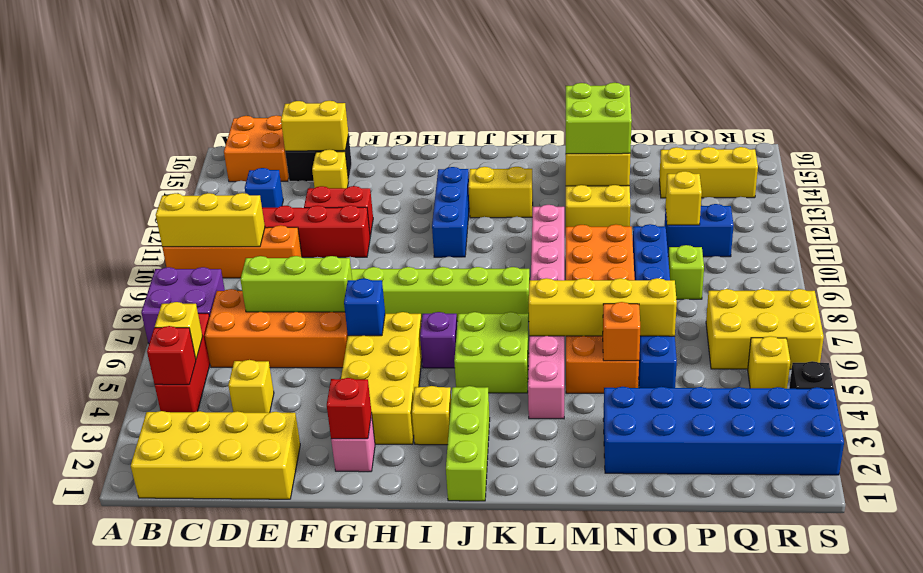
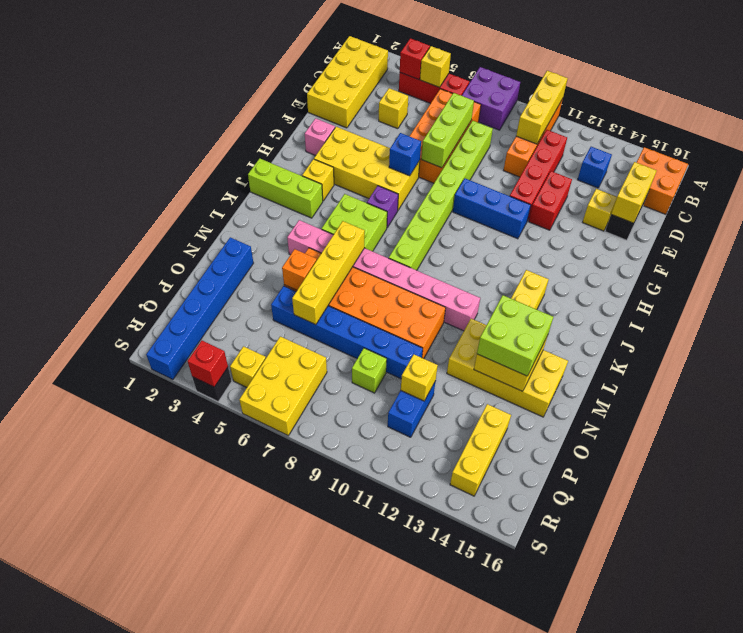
red brick G2 level 2 -> red brick S4 level 2
blue brick I11:I13 level 1 -> blue brick G9:G11 level 1
blue brick N2:S3 level 1 -> blue brick N2:S2 level 1

